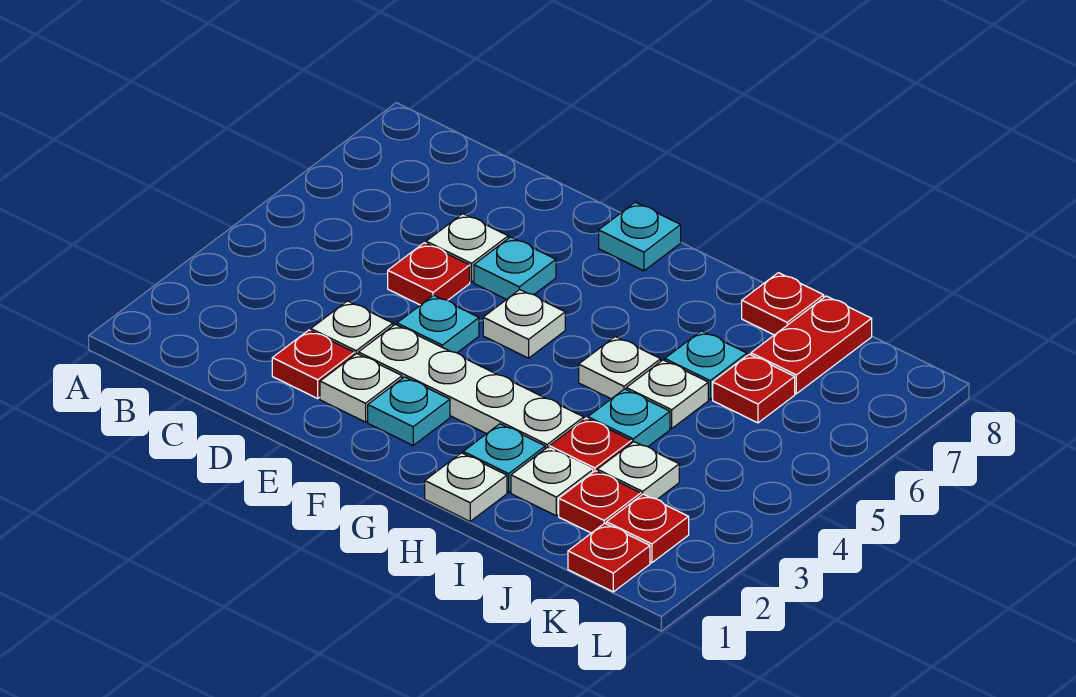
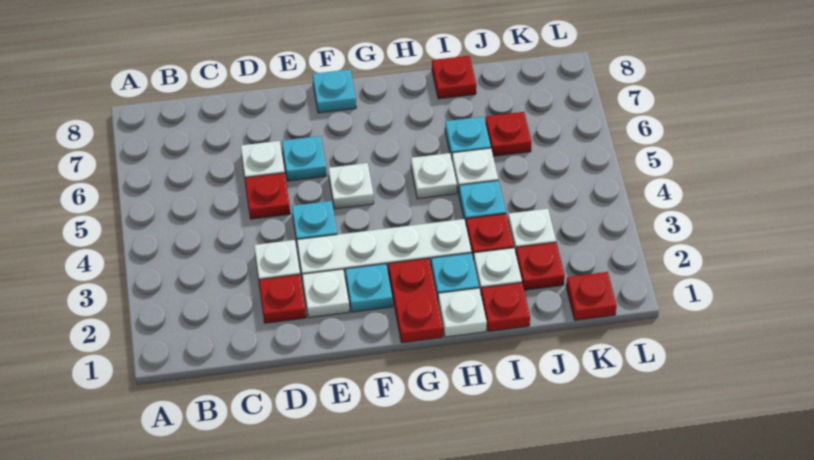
red plate J7:J8 level 1 -> red plate G1:G2 level 1
red plate K2 level 1 -> red plate I1 level 1

